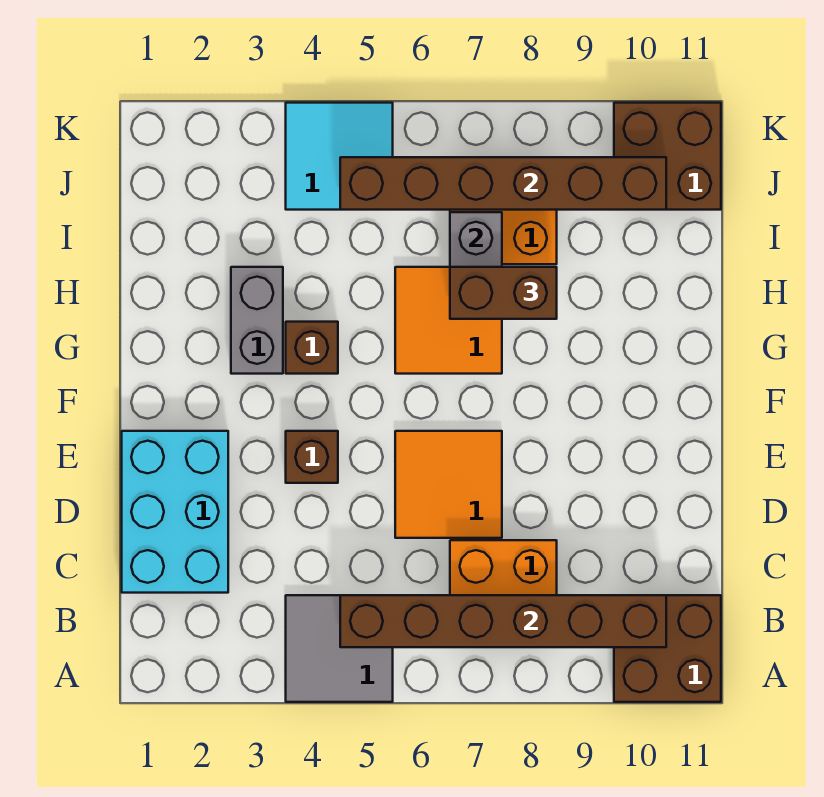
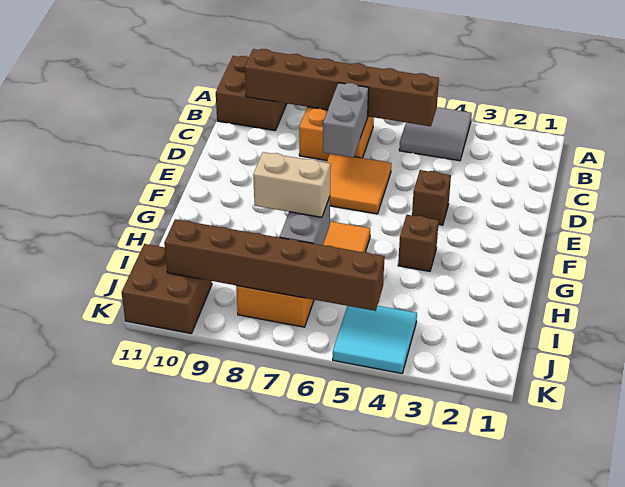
cyan brick C1:E2 level 1 -> none
grey brick G3:H3 level 1 -> grey brick C7:D7 level 2
brown brick H7:H8 level 3 -> tan brick H7:H8 level 3

